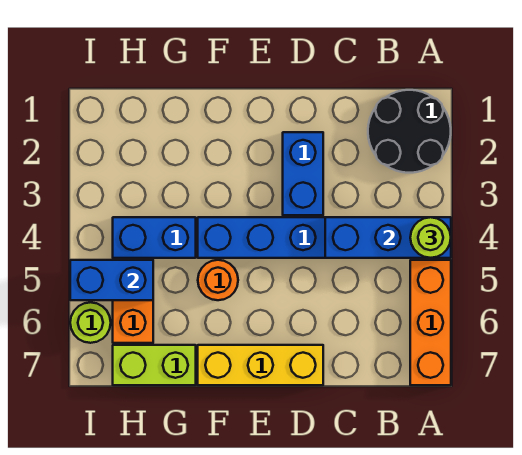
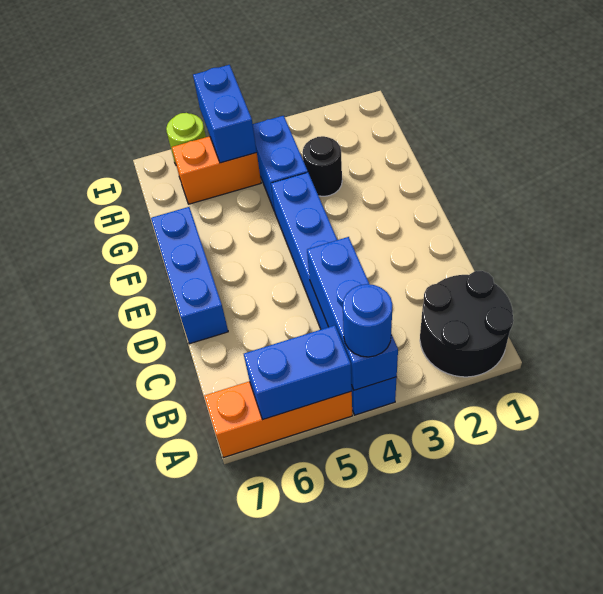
lime round brick A4 level 3 -> blue round brick A4 level 3
blue brick D2:D3 level 1 -> blue brick A5:A6 level 2
yellow brick D7:F7 level 1 -> blue brick D7:F7 level 1
orange round brick F5 level 1 -> none
none -> black round brick G3 level 1
lime brick G7:H7 level 1 -> none

